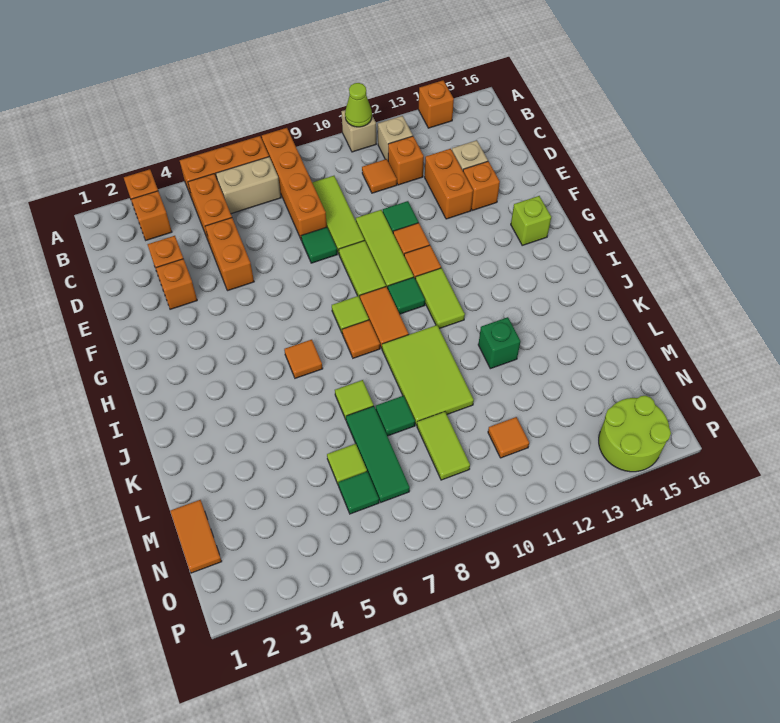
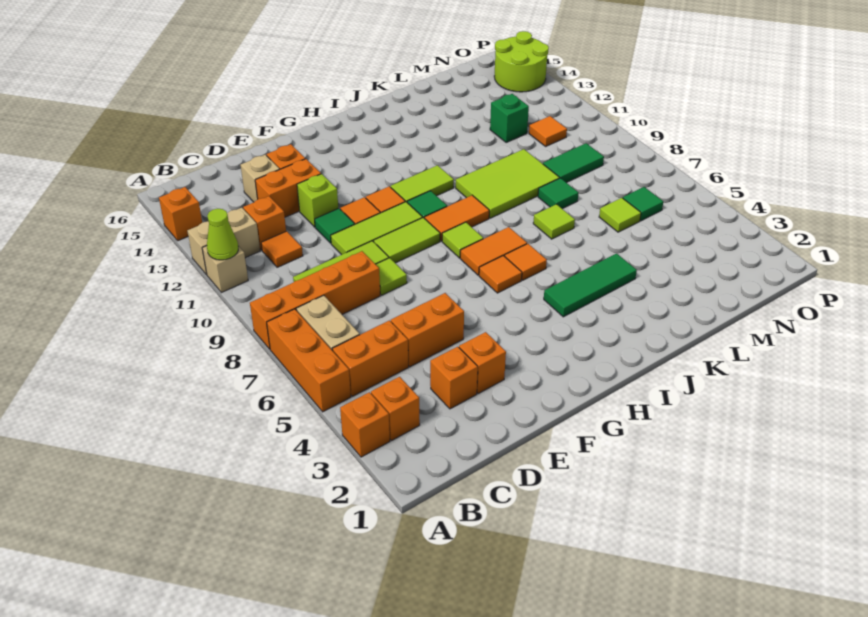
tan brick B12 level 1 -> tan brick A12:B12 level 1
green tile E8 level 1 -> lime tile E8 level 1
lime brick G15 level 1 -> lime brick E12 level 1
orange tile I8 level 1 -> orange tile H6 level 1
green brick K12 level 1 -> green brick M12 level 1
green tile L7:N7 level 1 -> green tile I4:K4 level 1
orange tile M1:N1 level 1 -> orange tile H7:I7 level 1
lime tile M9:N9 level 1 -> green tile M9:N9 level 1

